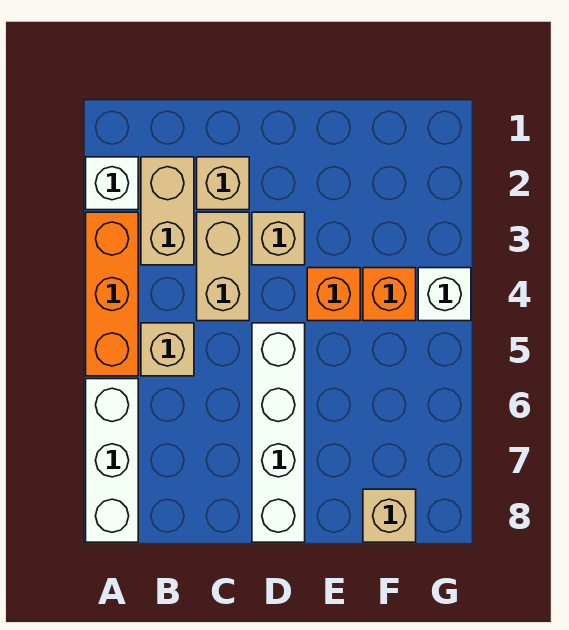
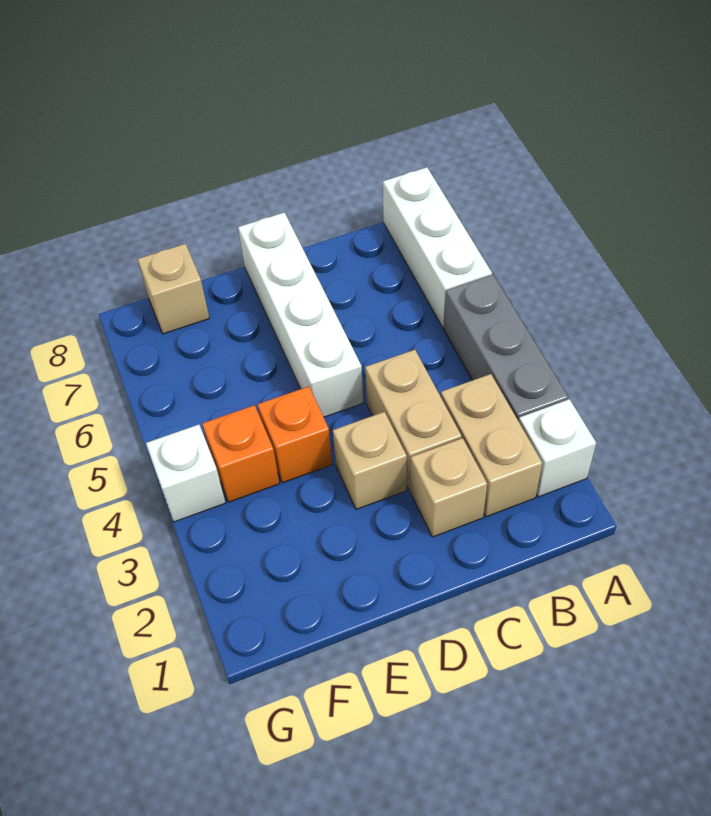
orange brick A3:A5 level 1 -> grey brick A3:A5 level 1
tan brick B5 level 1 -> none

